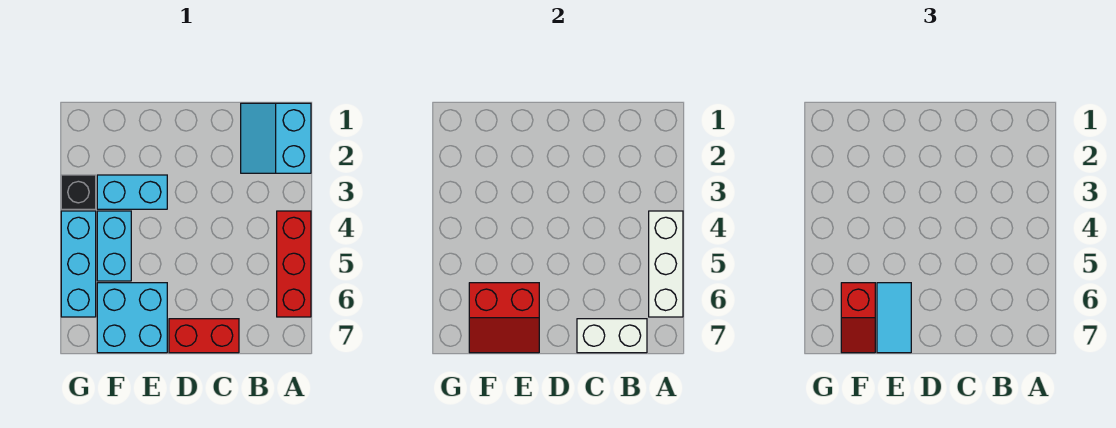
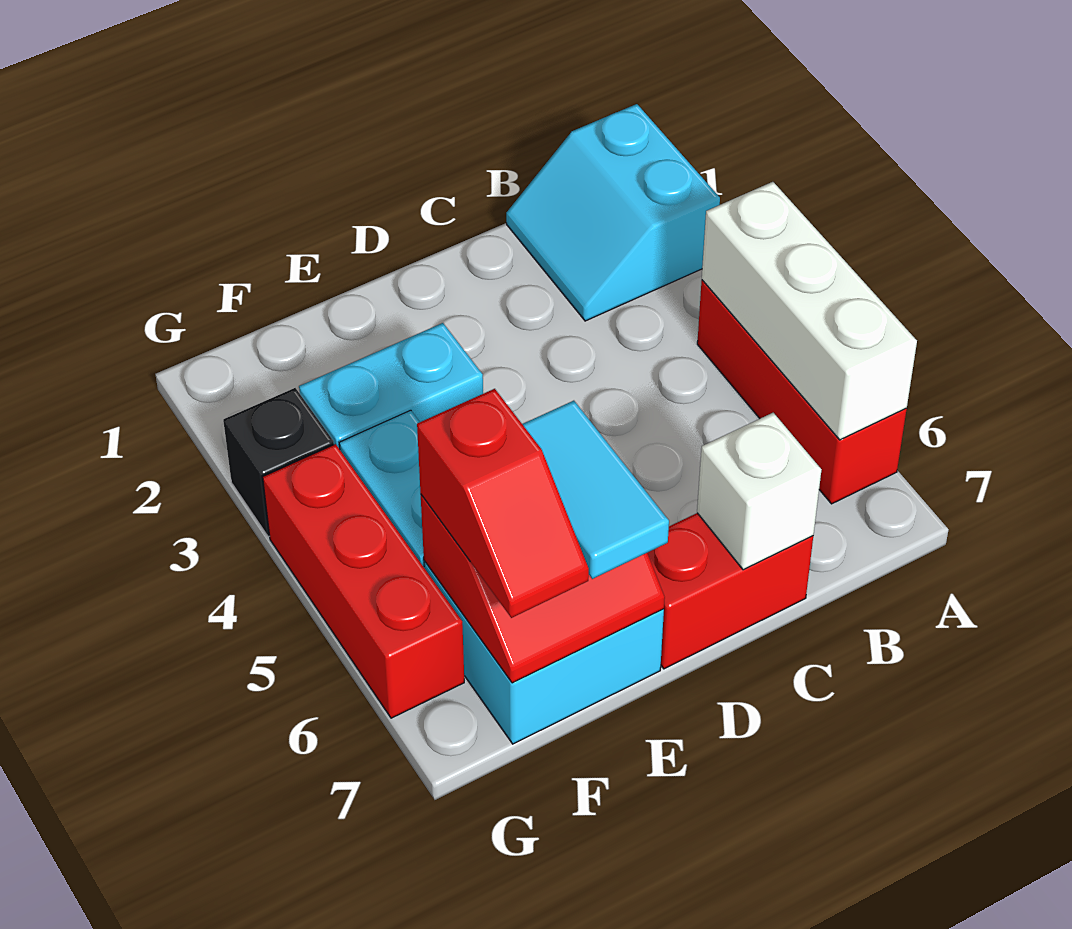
white brick B7:C7 level 2 -> white brick C7 level 2
cyan brick G4:G6 level 1 -> red brick G4:G6 level 1

